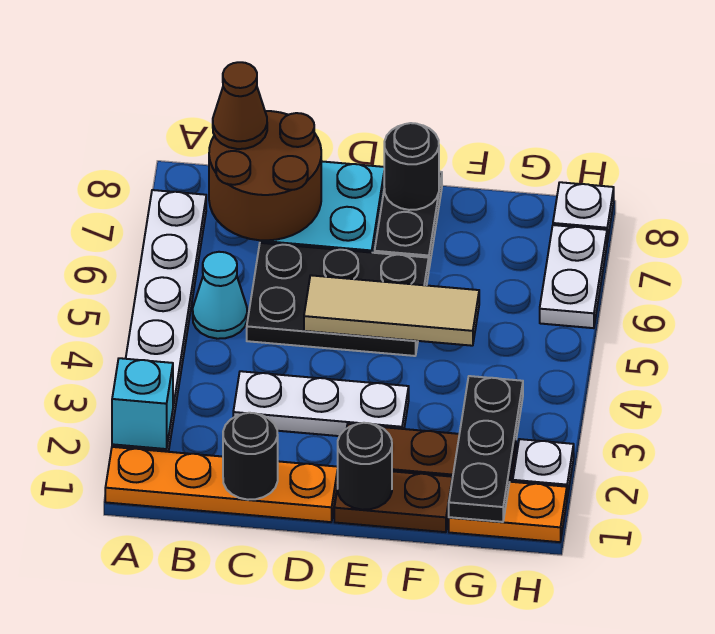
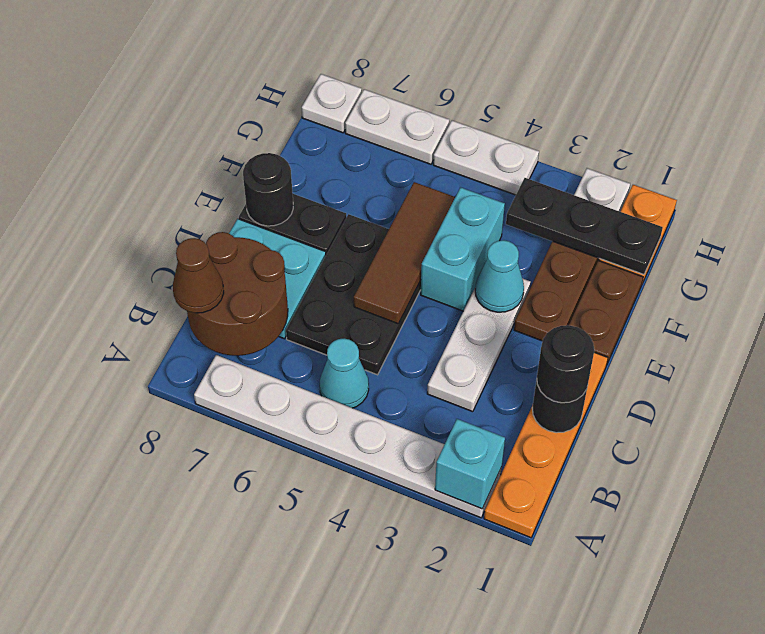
tan tile D5:F5 level 2 -> brown tile D5:F5 level 2
black round brick E1 level 2 -> black round brick C1 level 3
none -> cyan cone E3 level 2
none -> cyan brick E4:F4 level 1
none -> white plate H4:H5 level 1

